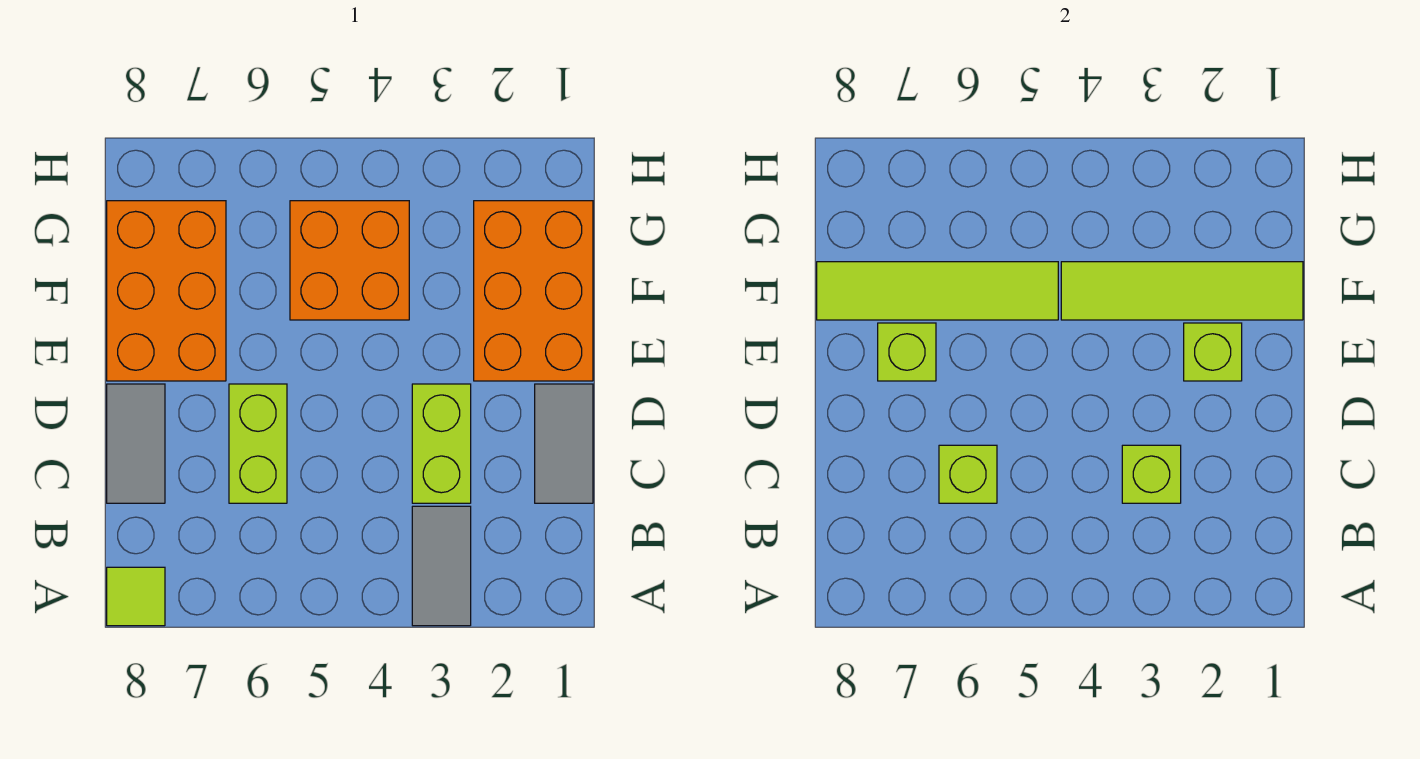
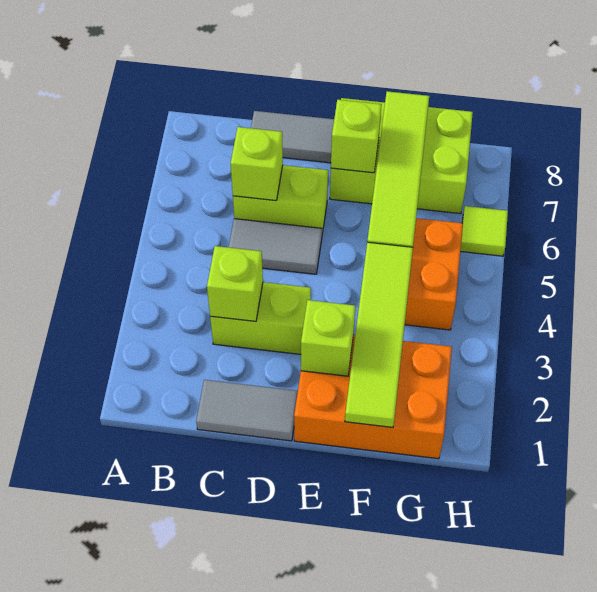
grey tile A3:B3 level 1 -> grey tile C5:D5 level 1
lime tile A8 level 1 -> lime tile H6 level 1
orange brick E7:G8 level 1 -> lime brick E7:G8 level 1

